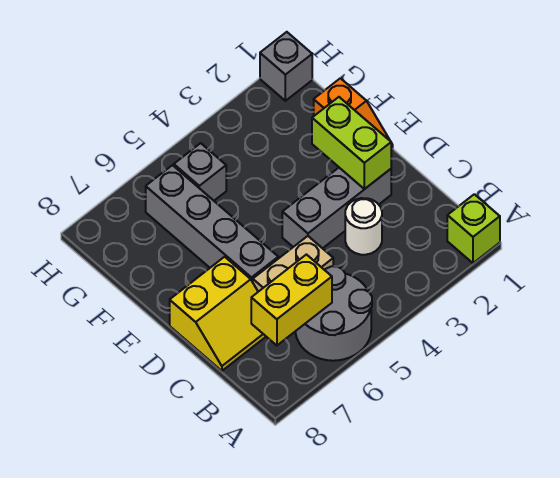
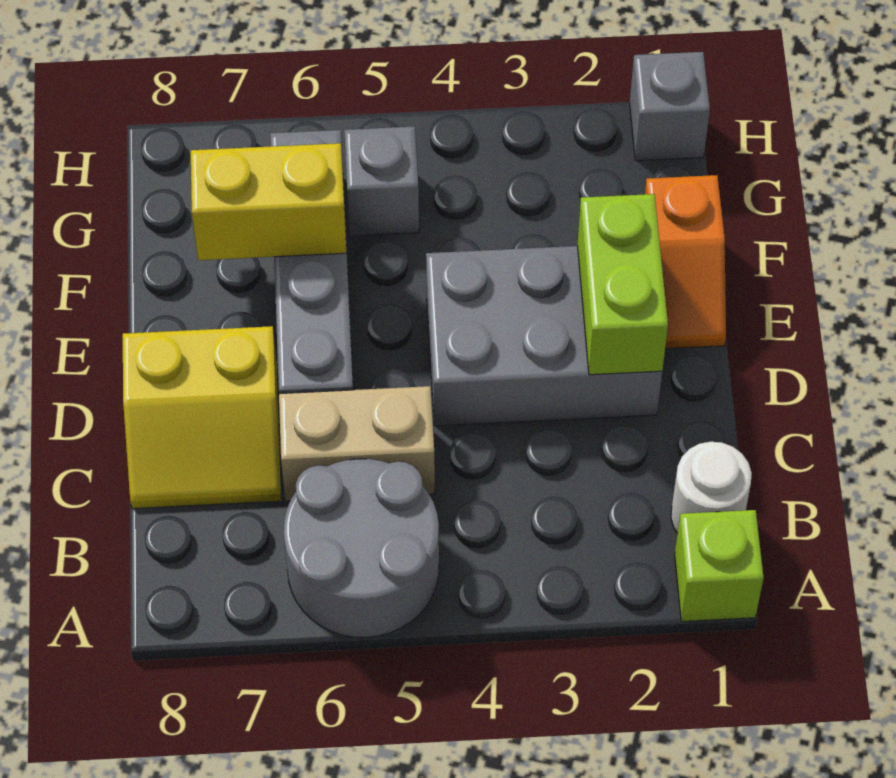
yellow brick B6:B7 level 2 -> yellow brick F6:F7 level 2
white round brick C3 level 1 -> white round brick B1 level 1
grey brick D2:D4 level 1 -> grey brick D2:E4 level 1

